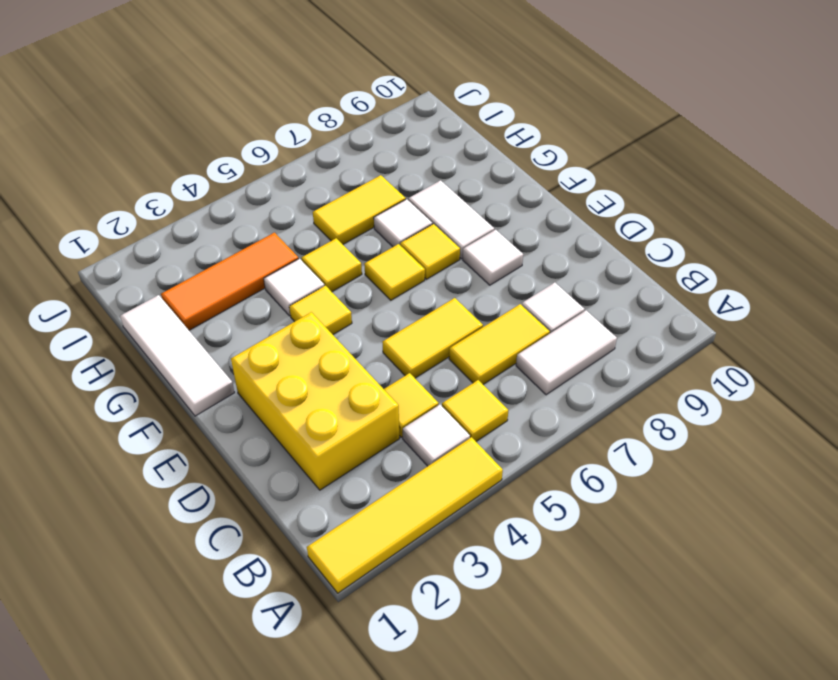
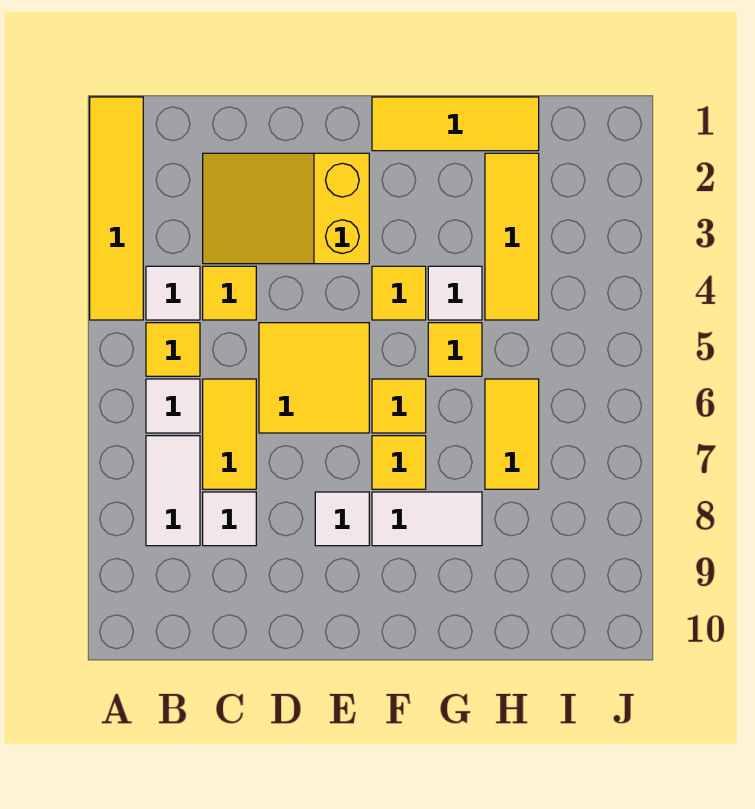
yellow brick C2:E3 level 1 -> yellow slope C2:E3 level 1 top E
yellow tile D5:D6 level 1 -> yellow tile D5:E6 level 1
white tile F1:H1 level 1 -> yellow tile F1:H1 level 1
white tile G7 level 1 -> white tile B6 level 1
orange tile H2:H4 level 1 -> yellow tile H2:H4 level 1

